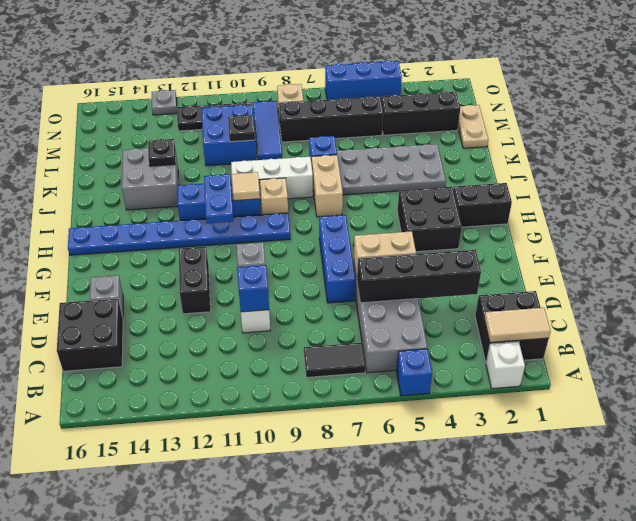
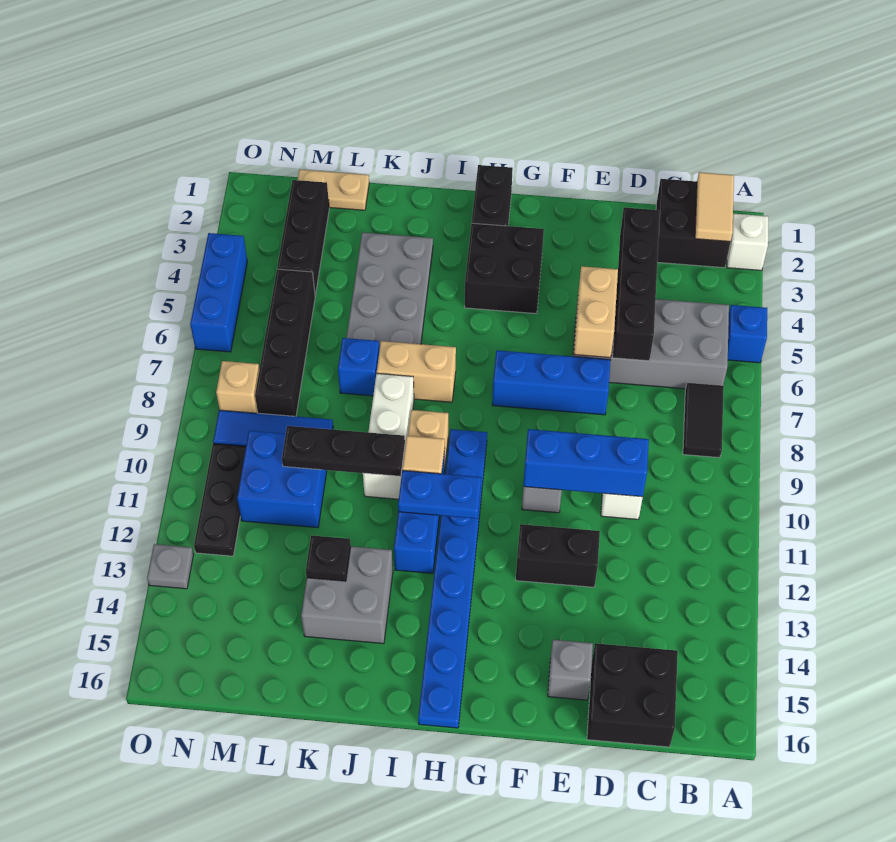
blue brick D10 level 2 -> blue brick D10:F10 level 2
black plate L10 level 2 -> black plate J10:L10 level 2

